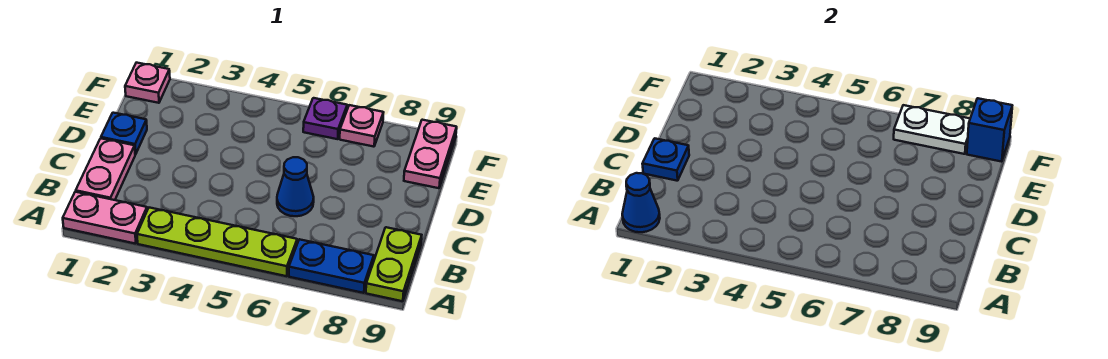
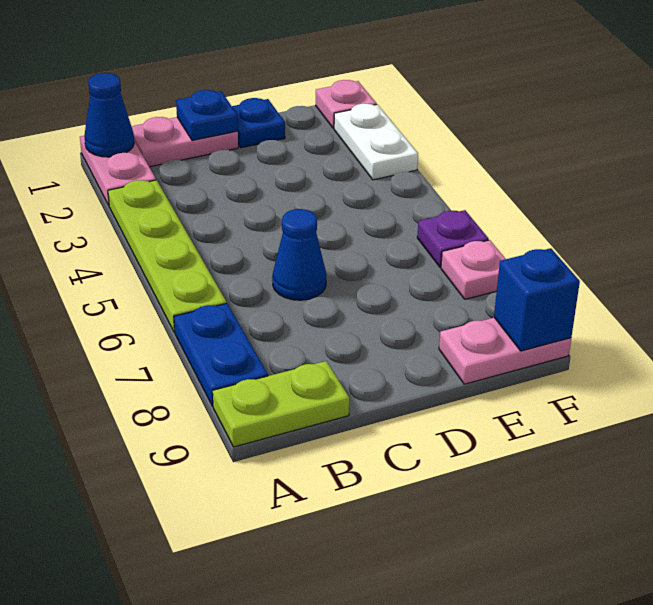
white plate F7:F8 level 2 -> white plate F2:F3 level 1

